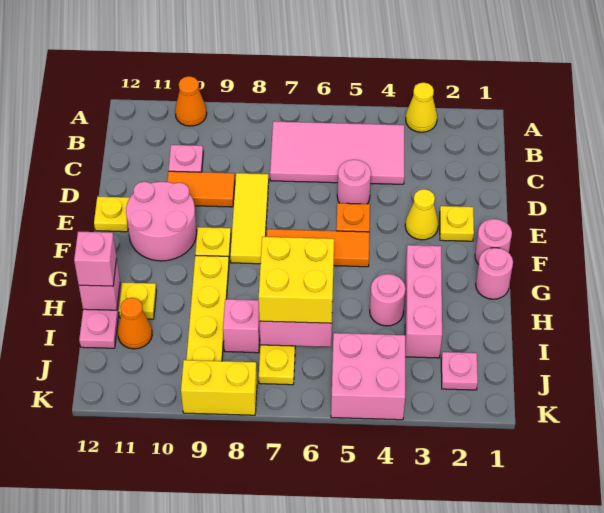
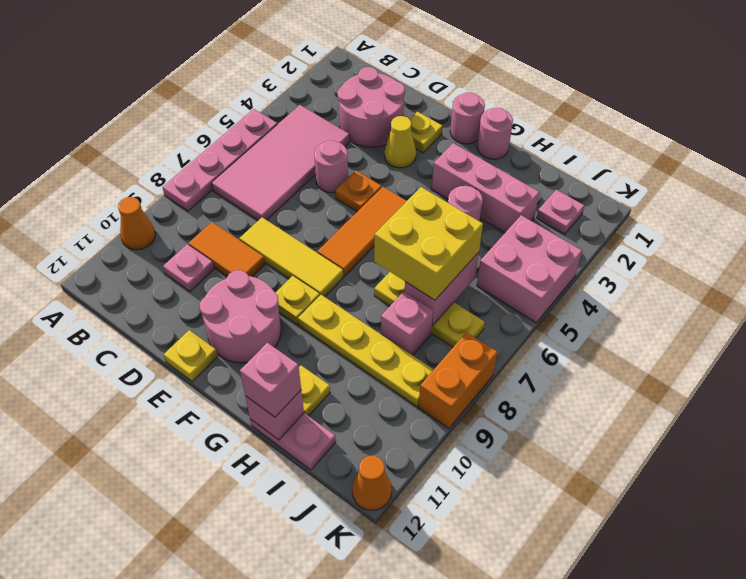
yellow cone A3 level 1 -> none
none -> pink plate A5:A8 level 1
none -> pink round brick C2:D3 level 1
orange tile D9:D10 level 1 -> orange tile C9:D9 level 1
orange cone I11 level 1 -> orange cone K12 level 1
yellow brick K8:K9 level 1 -> orange brick K8:K9 level 1

